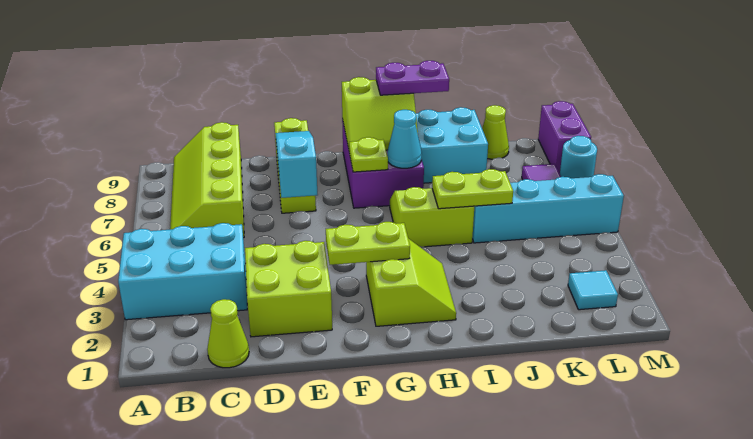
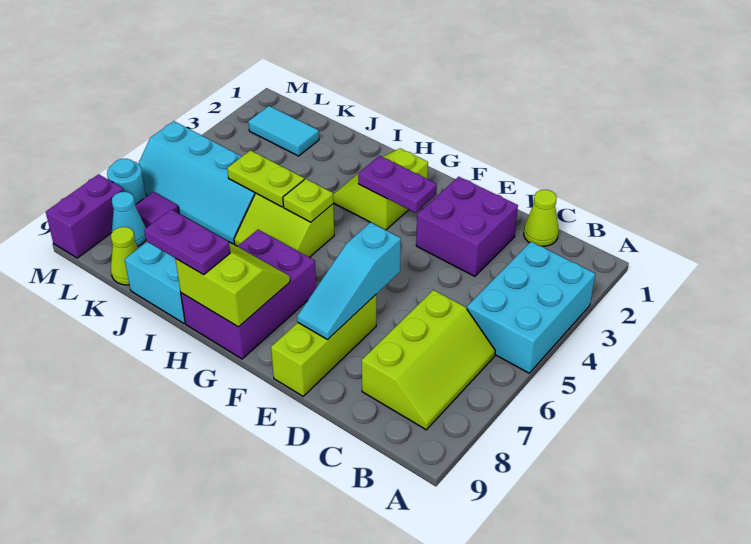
cyan brick A3:C4 level 1 -> cyan brick A3:B5 level 1
lime slope B6:C9 level 1 top C -> lime slope B6:C8 level 1 top C
lime brick D2:E3 level 1 -> purple brick D2:E3 level 1
lime plate F3:G3 level 2 -> purple plate F3:G3 level 2
lime plate G7 level 2 -> lime plate H5 level 2
cyan cone H7 level 2 -> cyan cone L8 level 1
cyan tile L2 level 1 -> cyan tile K2:L2 level 1

